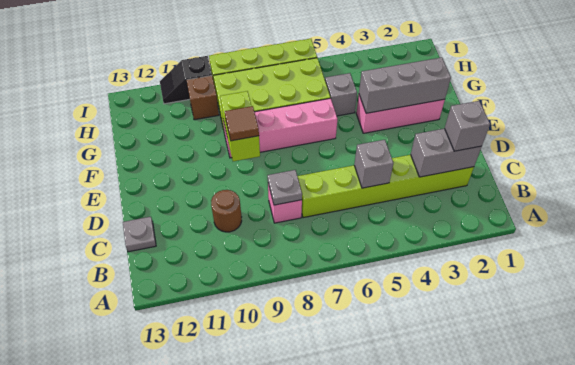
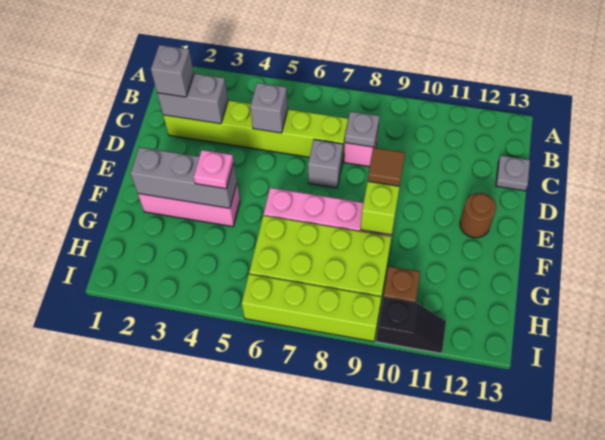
brown round brick C10 level 1 -> brown round brick E12 level 1
none -> pink plate F4 level 3
grey brick G5 level 1 -> grey brick D7 level 1

